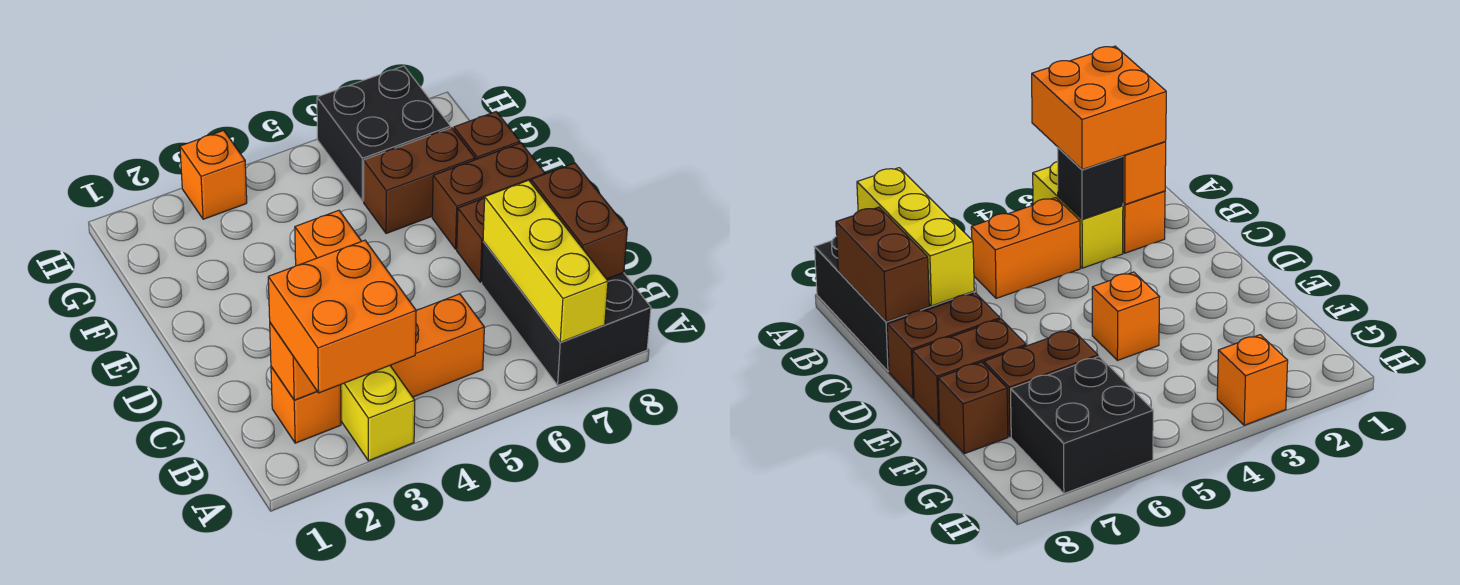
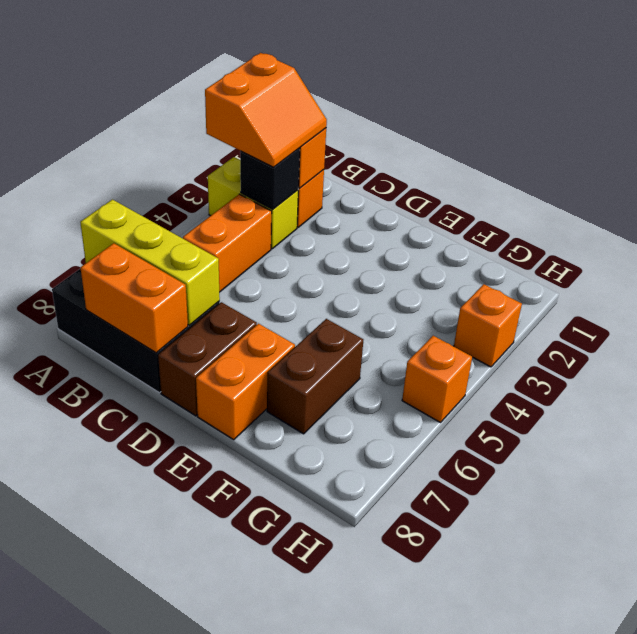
orange brick A2:B3 level 3 -> orange slope A2:B3 level 3 top A
brown brick B8:C8 level 2 -> orange brick B8:C8 level 2
orange brick E4 level 1 -> orange brick H5 level 1
brown brick E7:E8 level 1 -> orange brick E7:E8 level 1
brown brick F8 level 1 -> none
black brick G6:H7 level 1 -> none

